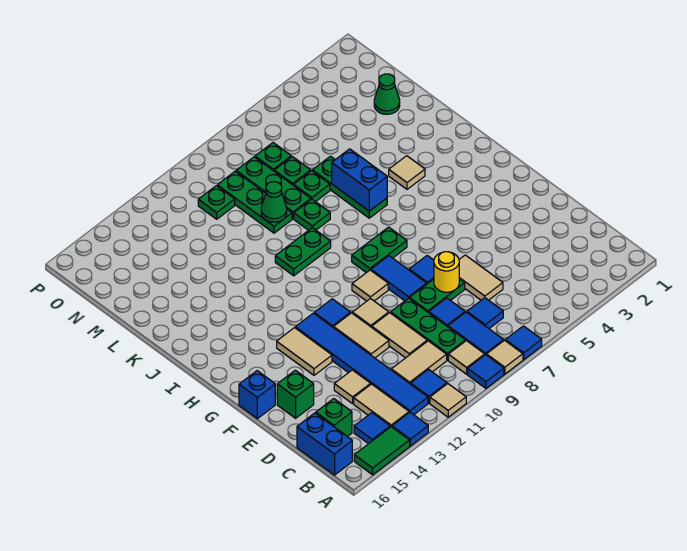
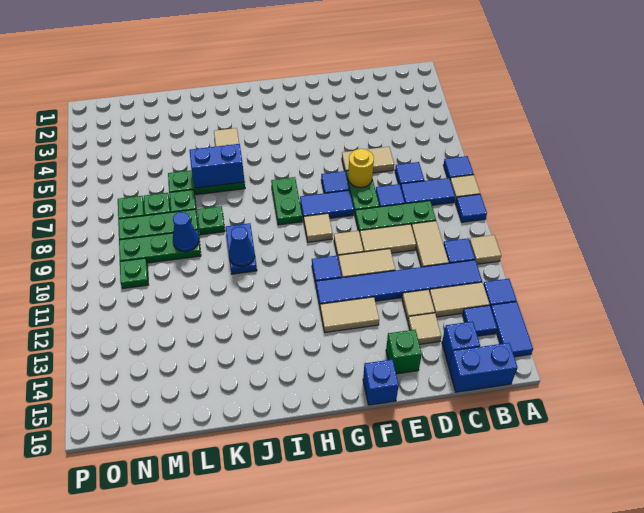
green tile A14:A15 level 1 -> blue tile A14:A15 level 1
tan tile B9 level 1 -> tan tile D14 level 1
green brick C15 level 1 -> blue brick C15 level 1
green plate J9:J10 level 1 -> blue plate J9:J10 level 1
none -> blue cone J10 level 2
green cone L9 level 2 -> blue cone L9 level 2
green cone M2 level 1 -> none

